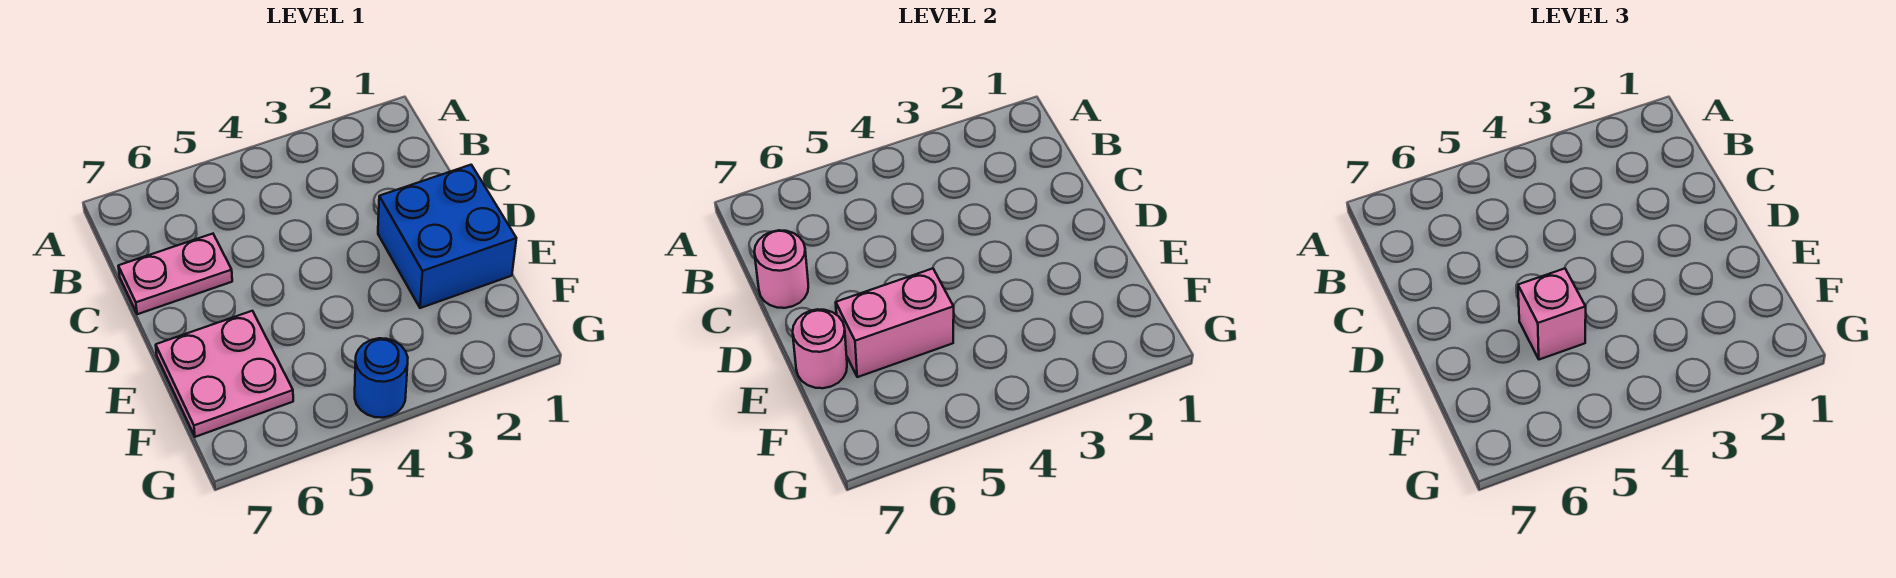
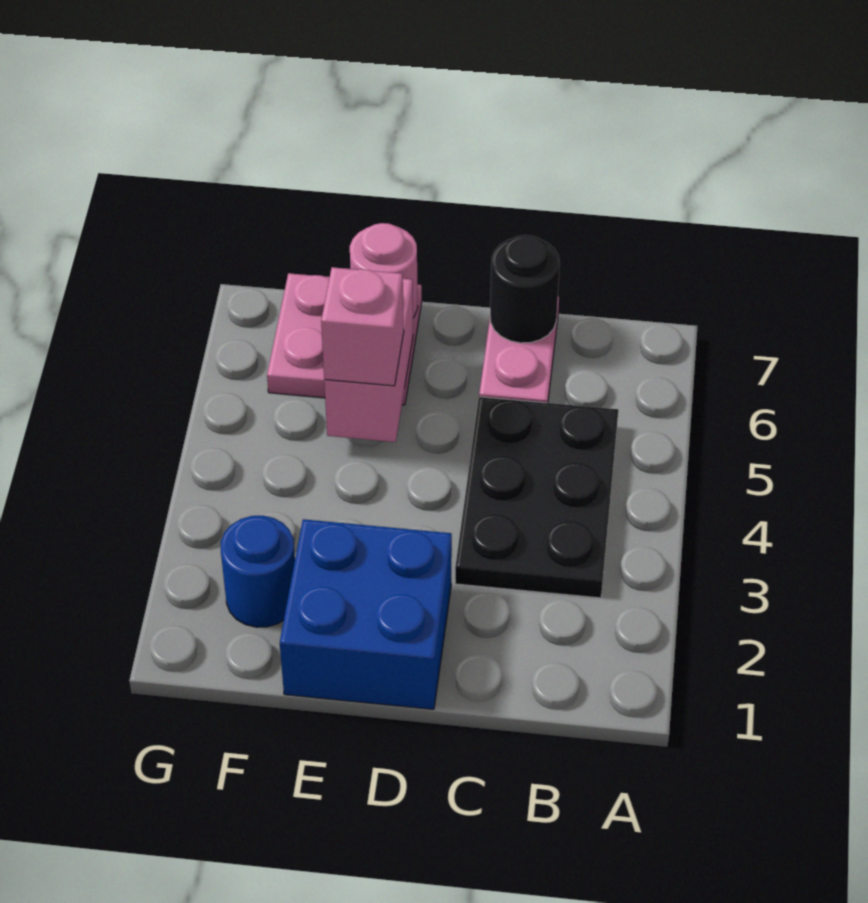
none -> black plate B3:C5 level 1
pink round brick C7 level 2 -> black round brick C7 level 2
blue round brick G4 level 1 -> blue round brick F2 level 1

